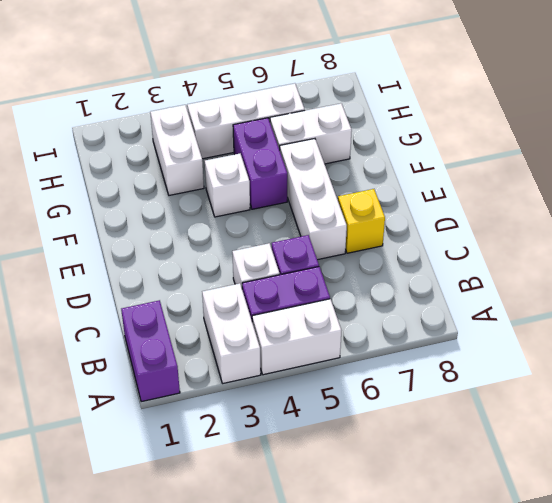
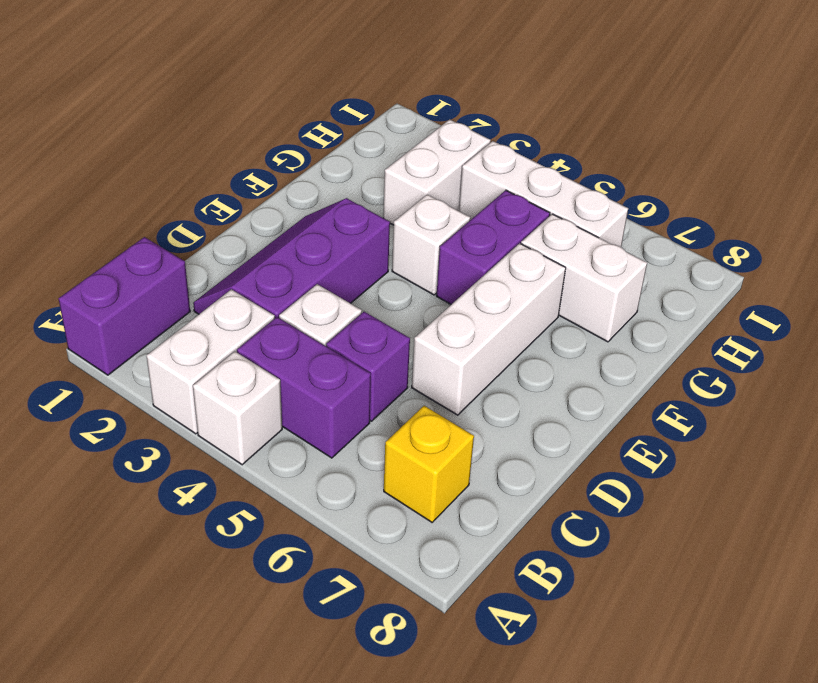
white brick A4:A5 level 1 -> white brick A4 level 1
none -> purple slope C2:E3 level 1 top 3
yellow brick D7 level 1 -> yellow brick B7 level 1

